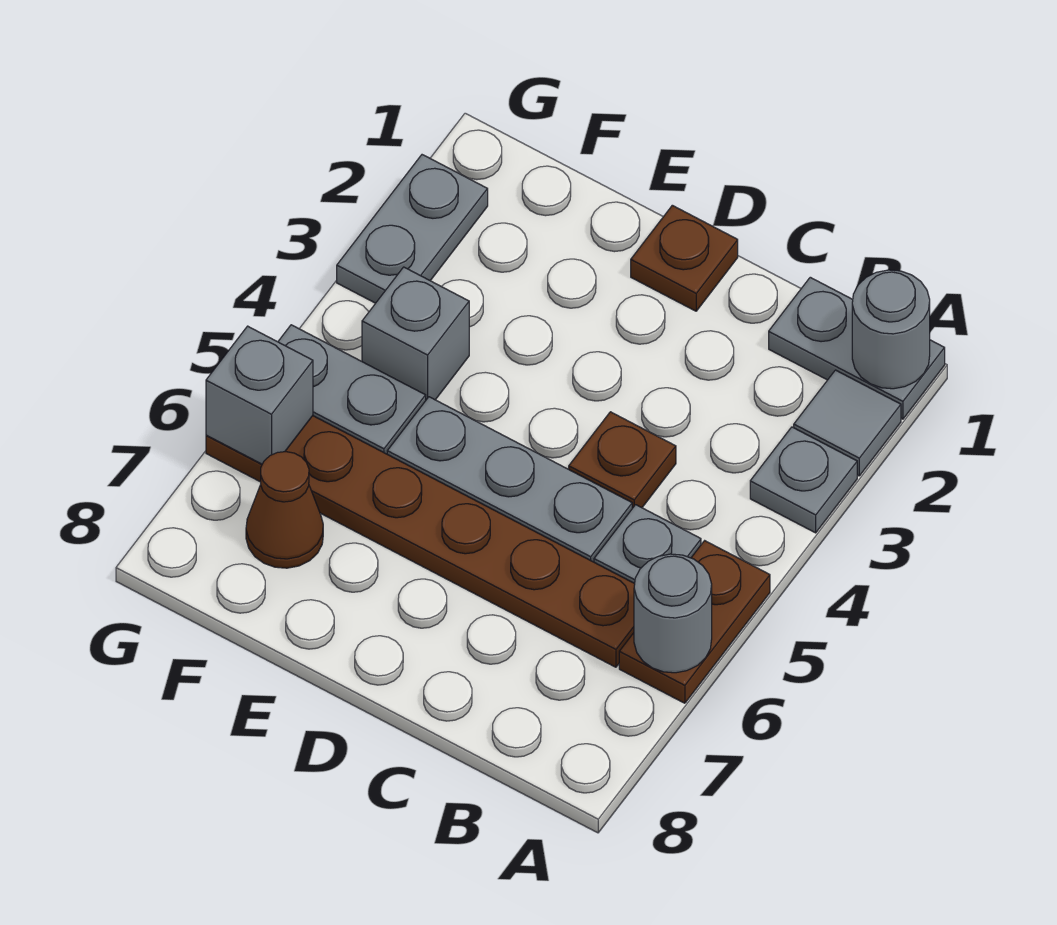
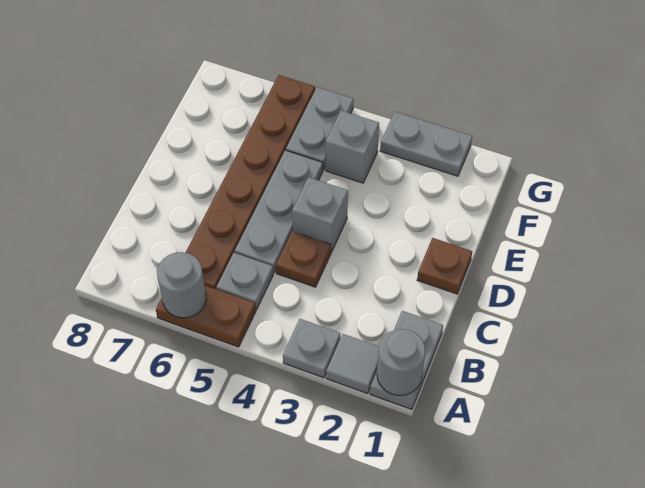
brown cone F7 level 1 -> none
grey brick G6 level 2 -> grey brick D4 level 1

